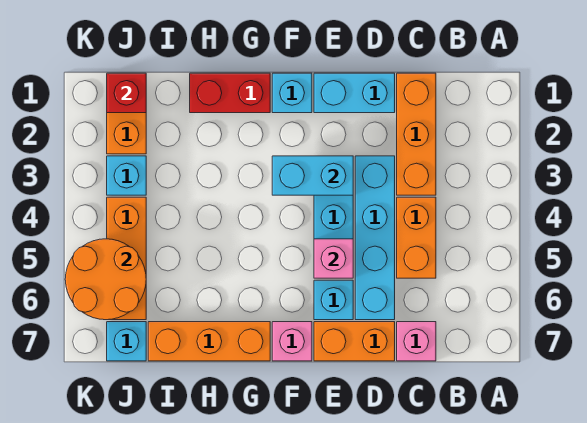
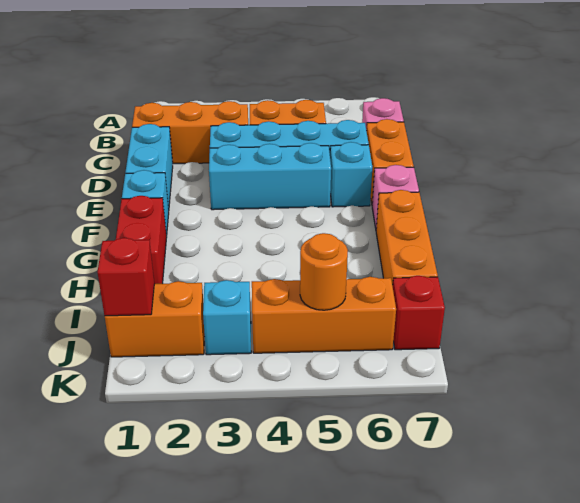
cyan brick E3:F3 level 2 -> none
pink brick E5 level 2 -> none
orange round brick J5:K6 level 2 -> orange round brick J5 level 2
cyan brick J7 level 1 -> red brick J7 level 1

